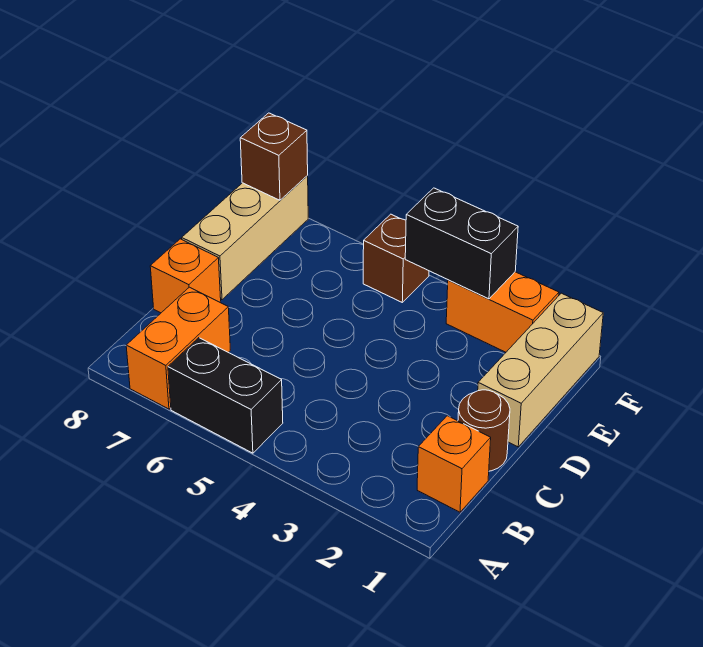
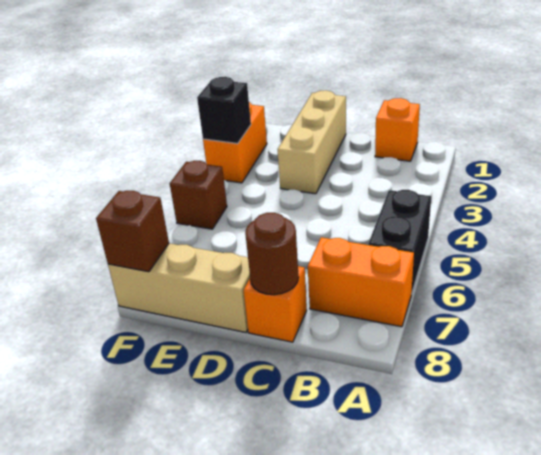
brown round brick C1 level 1 -> brown round brick C8 level 2
tan brick D1:F1 level 1 -> tan brick D1:D3 level 1
black brick F3:F4 level 2 -> black brick F3 level 2

